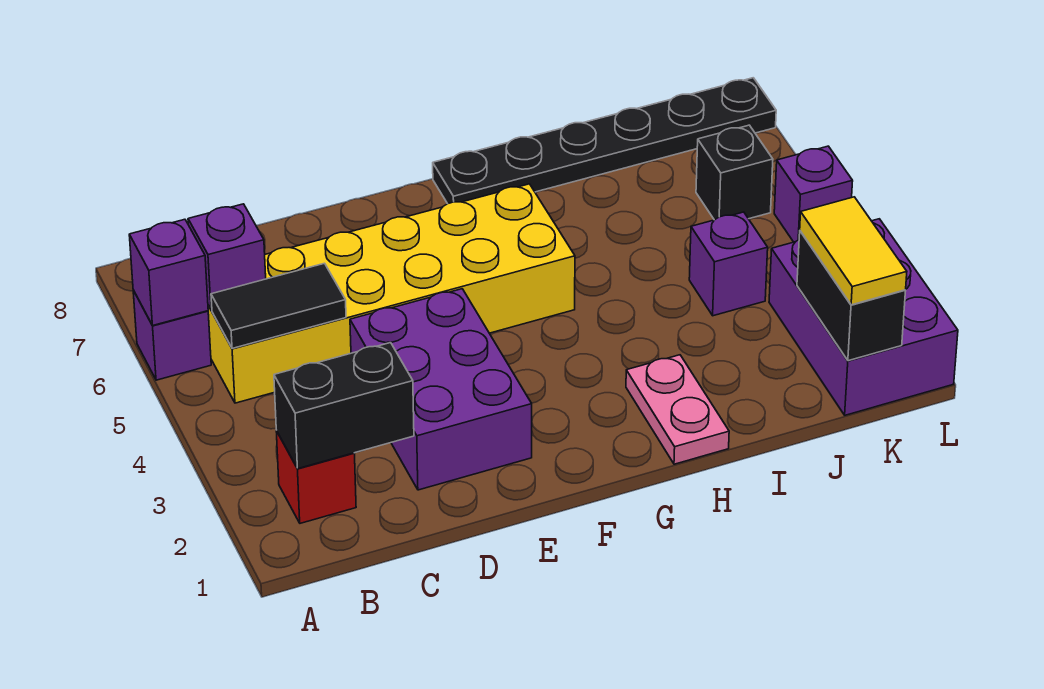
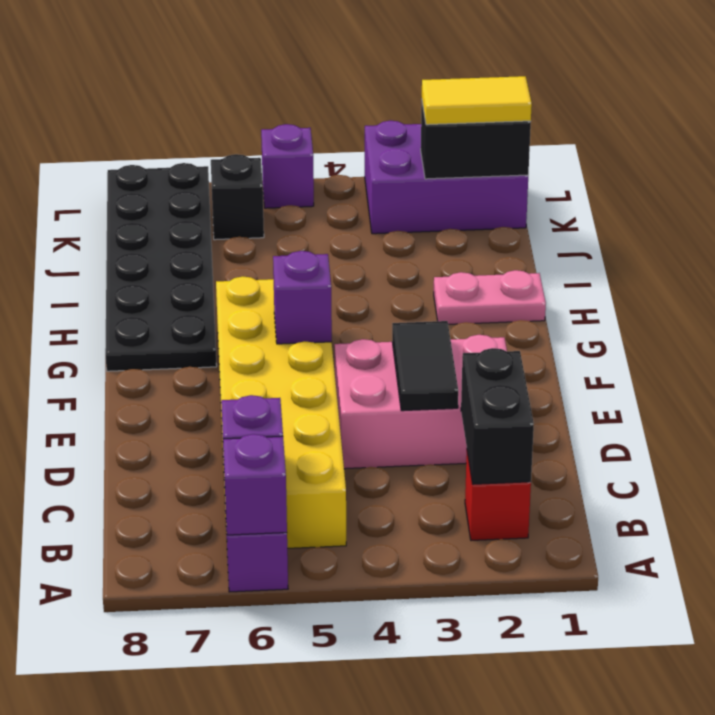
black tile B5:C5 level 2 -> black tile D3:E3 level 2
purple brick D2:E4 level 1 -> pink brick D2:E4 level 1
black plate G8:L8 level 1 -> black plate G7:L8 level 1
purple brick J4 level 1 -> purple brick F5 level 2

